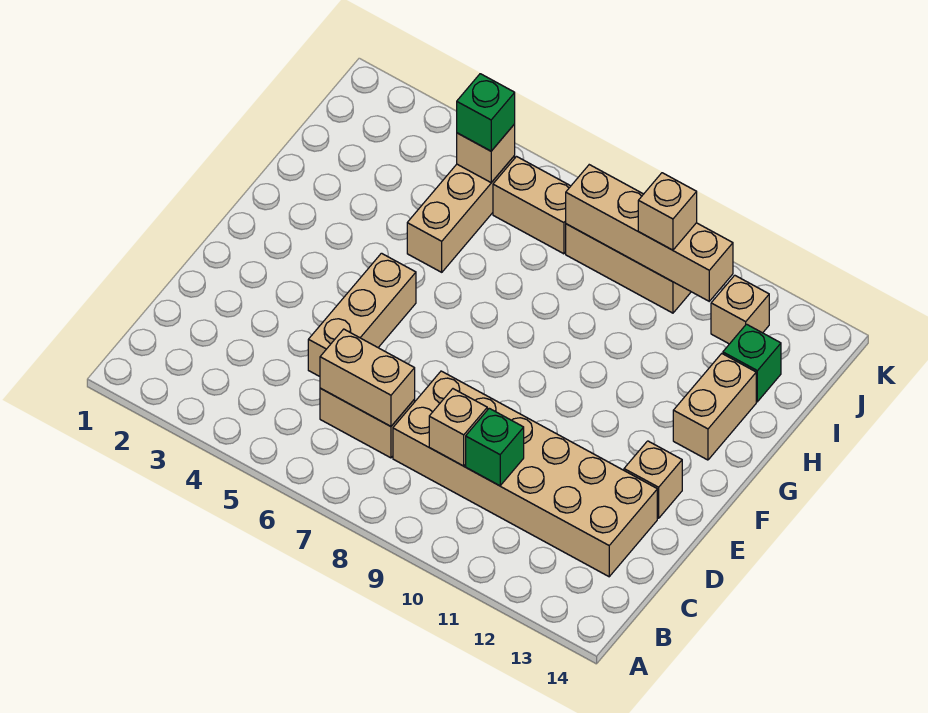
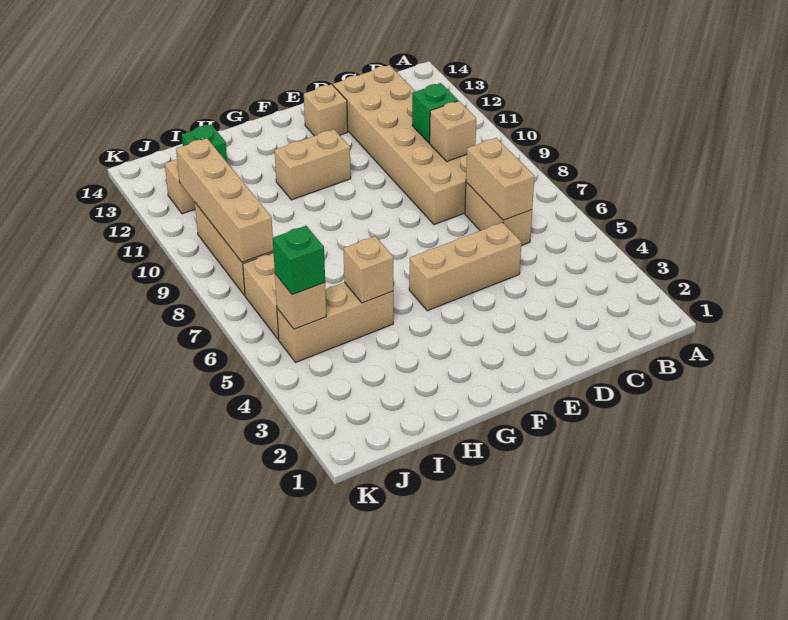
tan brick G13:H13 level 1 -> tan brick F11:G11 level 1
tan brick J10 level 3 -> tan brick H5 level 2

